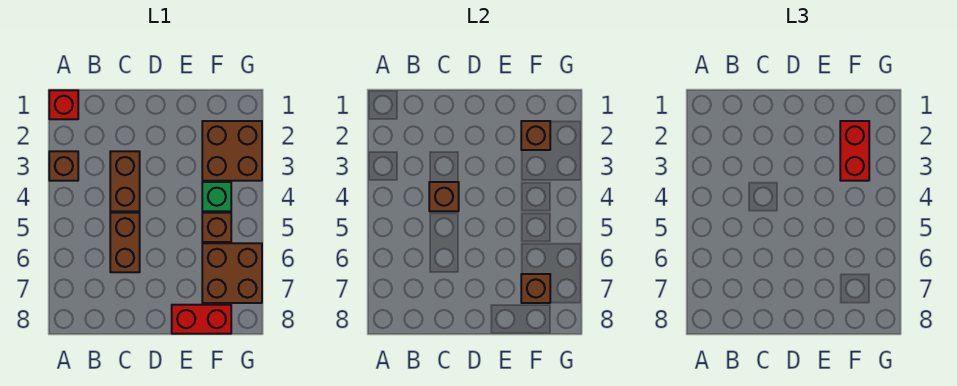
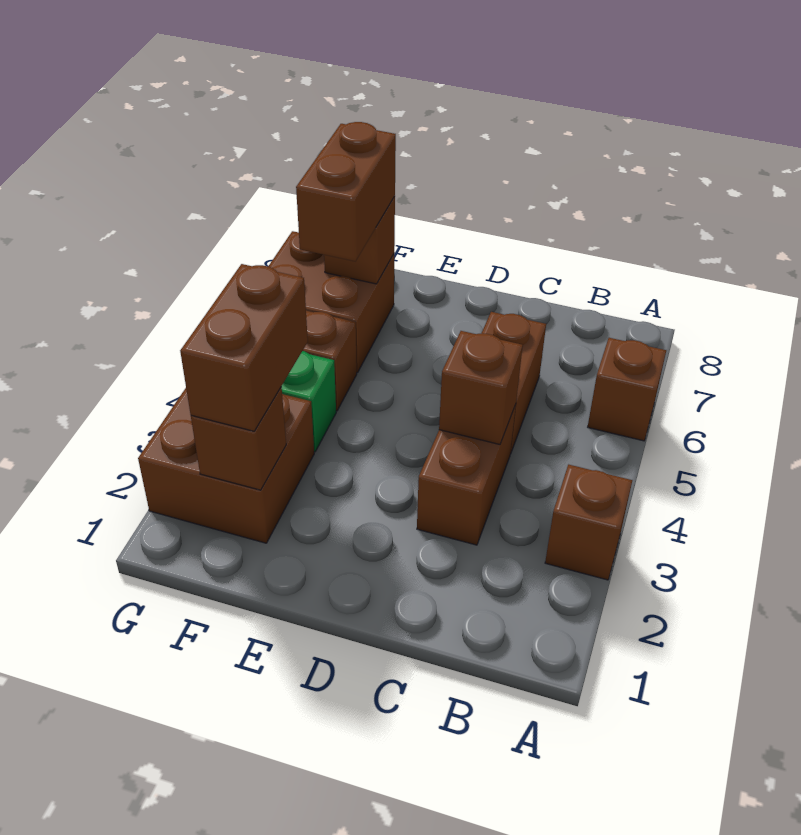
red brick A1 level 1 -> none
none -> brown brick A6 level 1
red brick E8:F8 level 1 -> none
red brick F2:F3 level 3 -> brown brick F2:F3 level 3
none -> brown brick F6:F7 level 3

